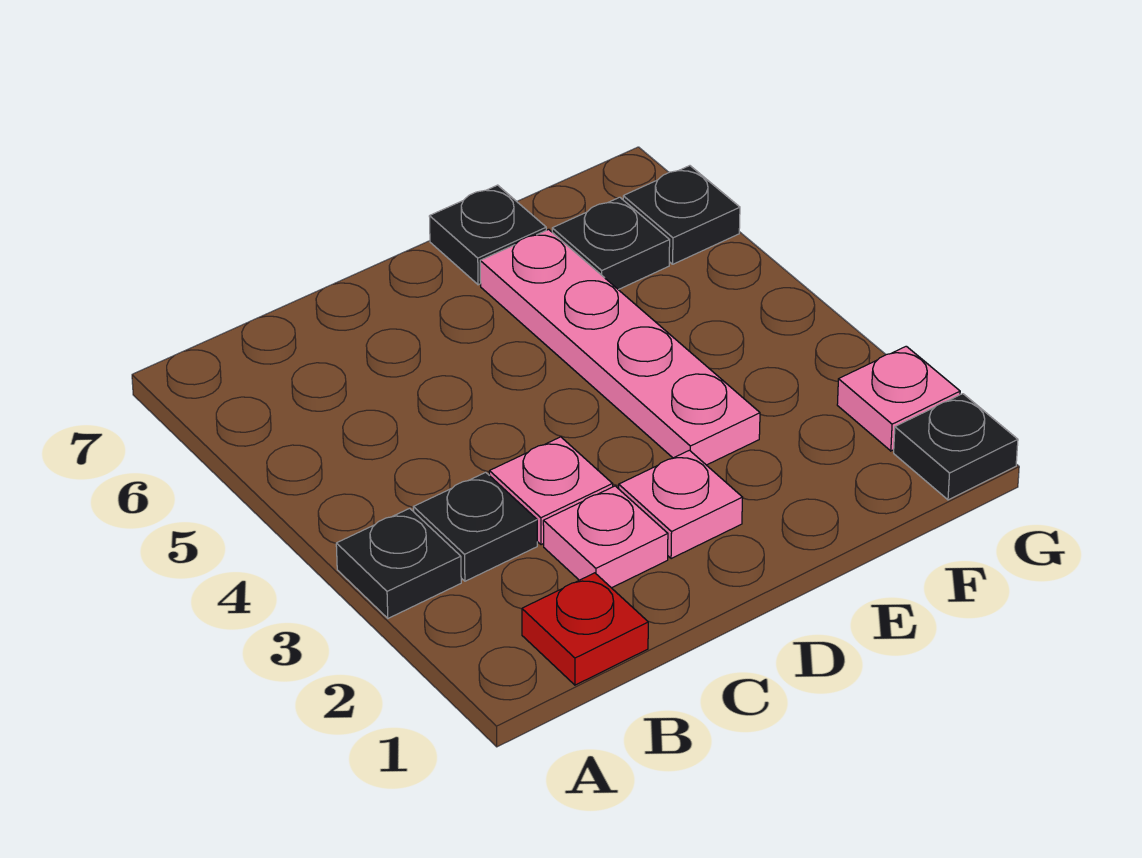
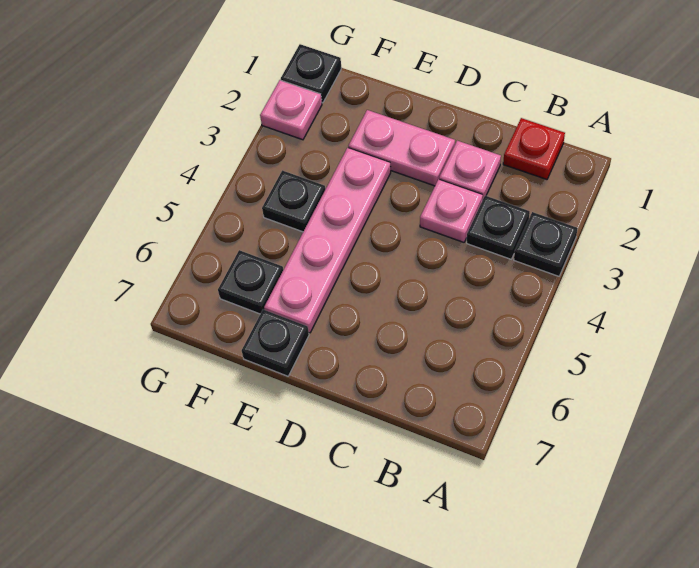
pink plate D2 level 1 -> pink plate D2:E2 level 1
black plate G6 level 1 -> black plate F4 level 1

